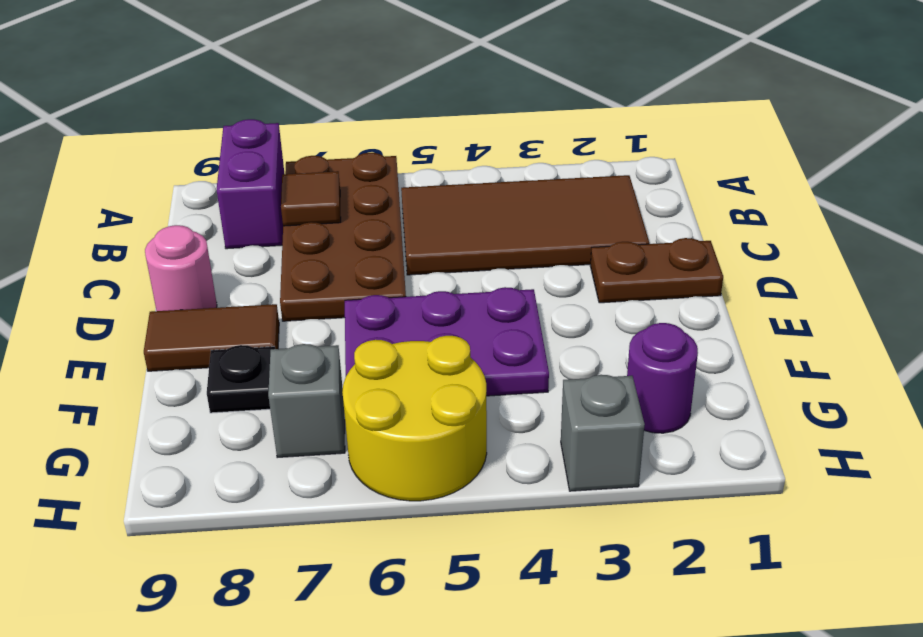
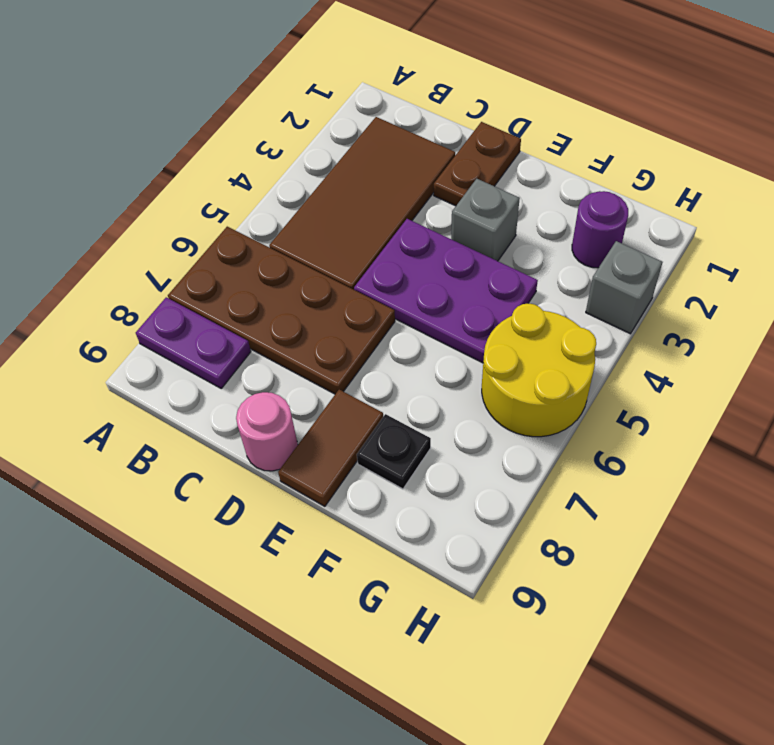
purple brick A8:B8 level 1 -> purple plate A8:B8 level 1
brown tile B7 level 2 -> none
purple plate E4:F6 level 1 -> purple plate D4:F5 level 1
grey brick G7 level 1 -> grey brick E3 level 1

